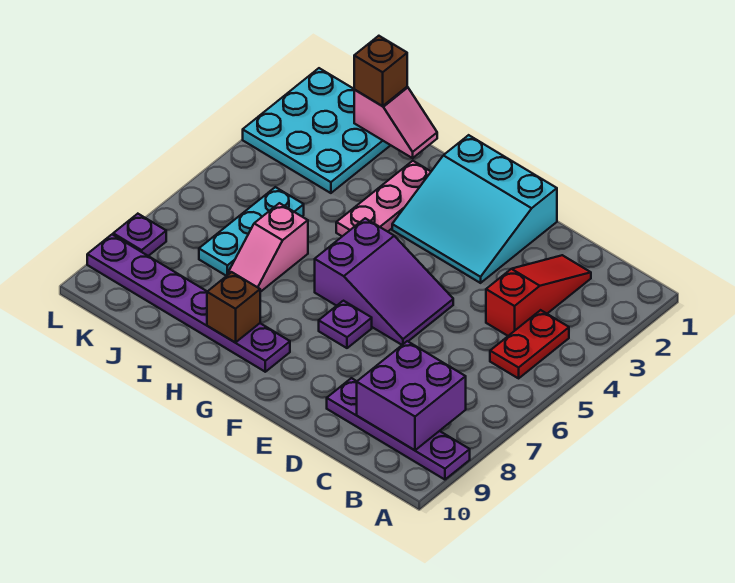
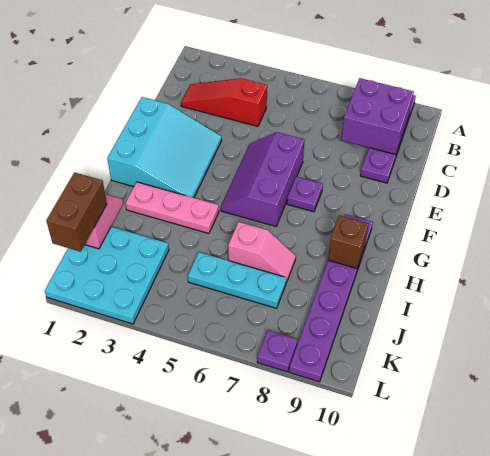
red plate B4:B5 level 1 -> none
purple slope E5:G6 level 1 top G -> purple slope E5:G6 level 1 top 6
brown brick J1 level 3 -> brown brick J1:K1 level 3

